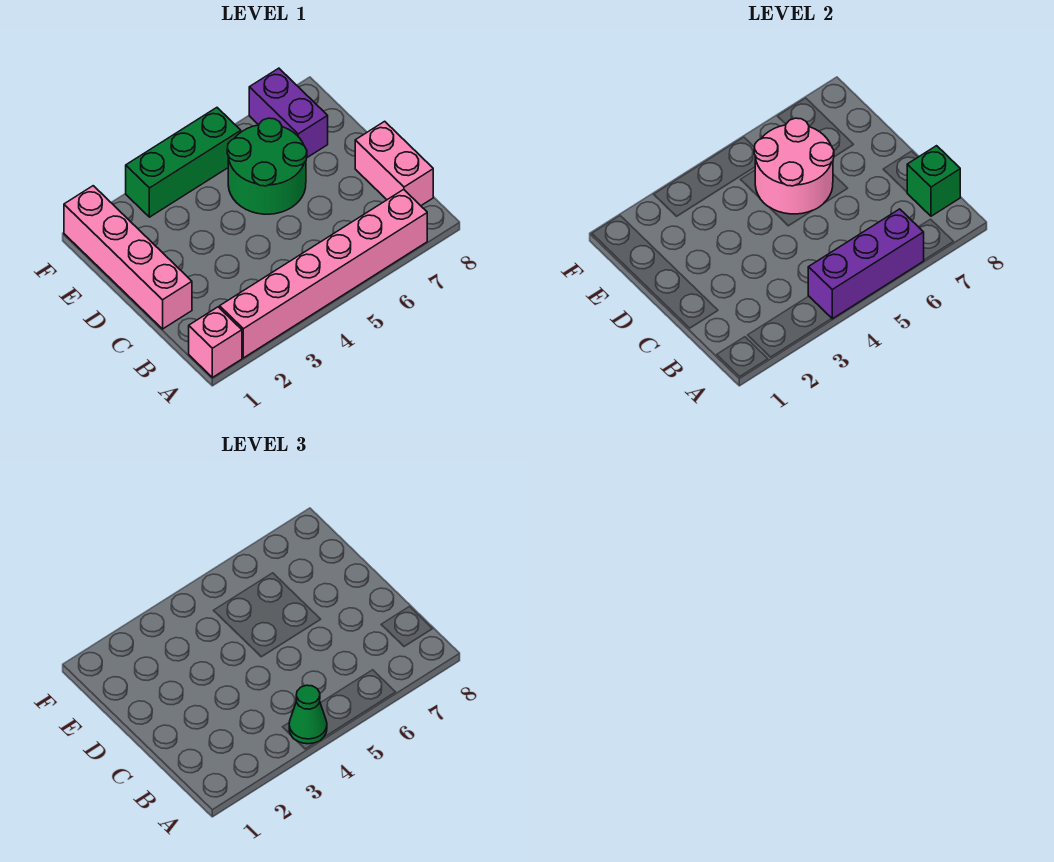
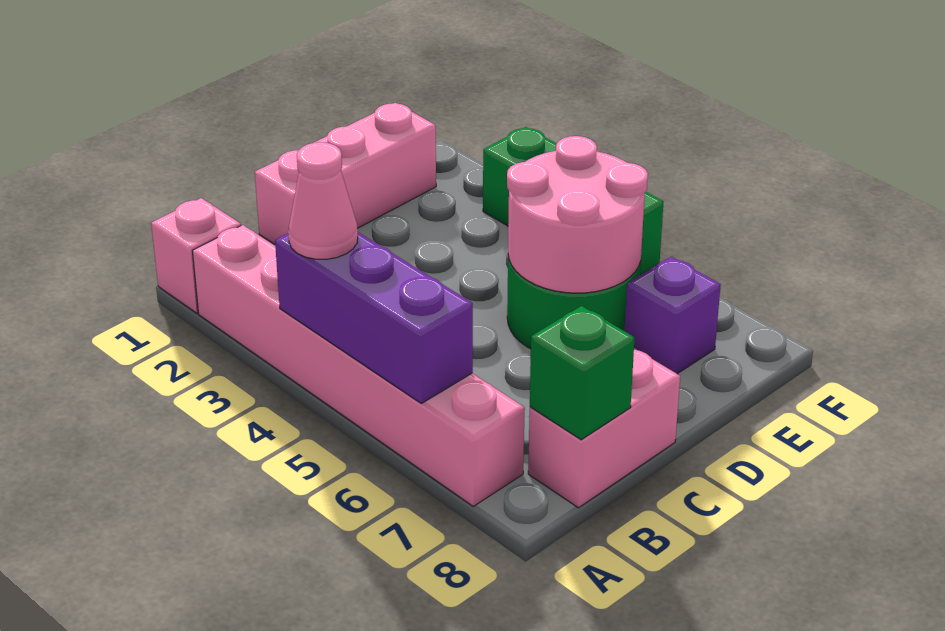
green cone A4 level 3 -> pink cone A4 level 3
pink brick C1:F1 level 1 -> pink brick C1:E1 level 1
purple brick E7:F7 level 1 -> purple brick E7 level 1

